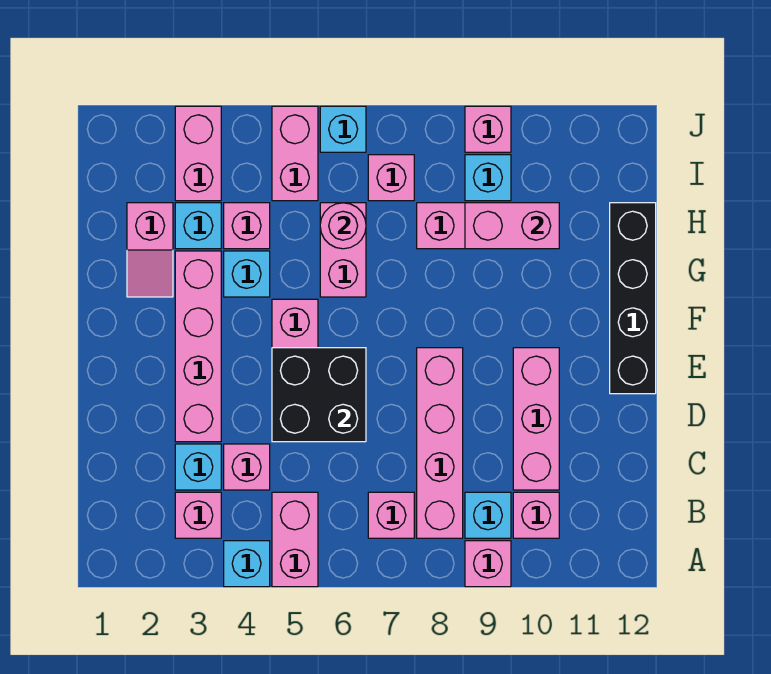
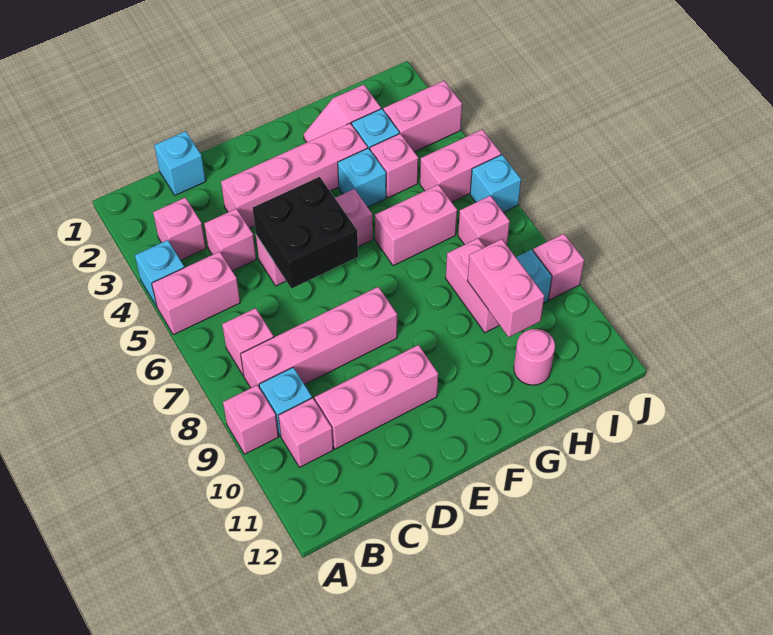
cyan brick C3 level 1 -> cyan brick C1 level 1
black brick E12:H12 level 1 -> none
pink round brick H6 level 2 -> pink round brick H11 level 1

